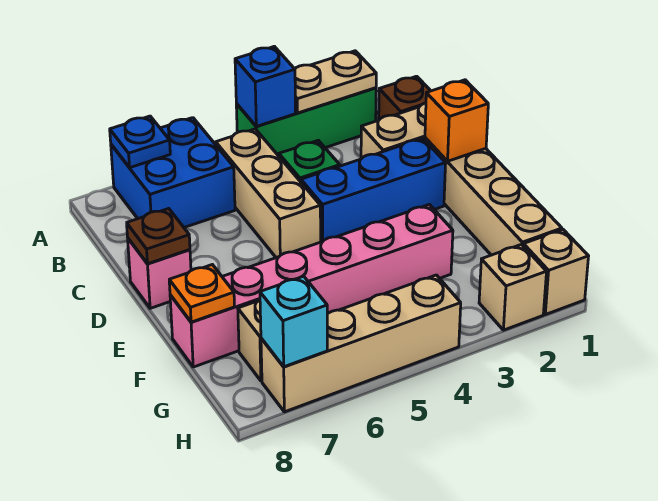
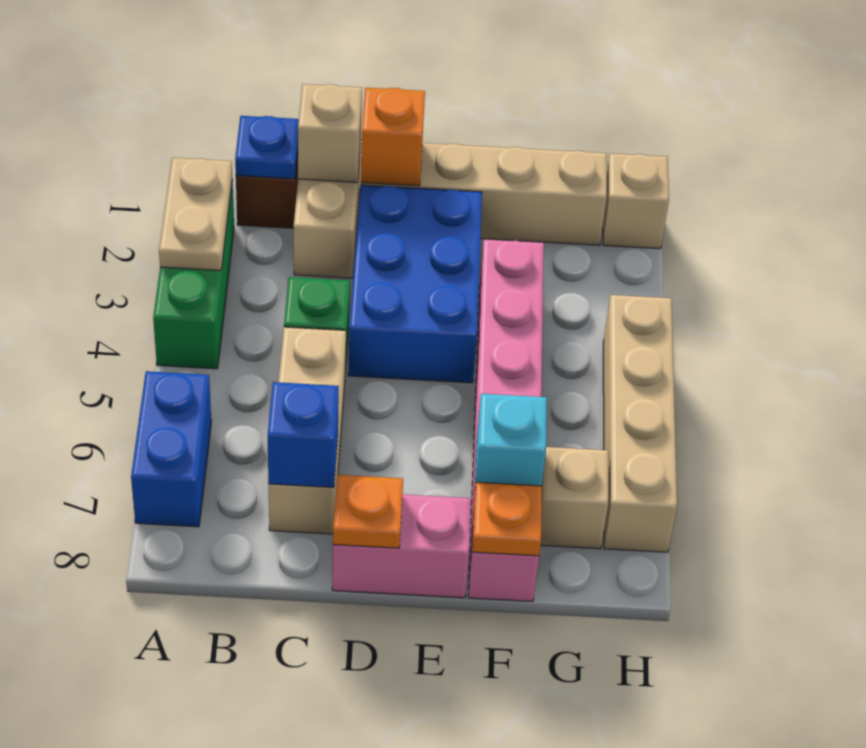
blue brick A4 level 2 -> blue brick C7 level 2
blue brick A6:B7 level 1 -> blue brick A6:A7 level 1
blue plate A7 level 2 -> blue plate B1 level 2
tan brick B5:D5 level 1 -> tan brick C5:C7 level 1
blue brick D2:D4 level 1 -> blue brick D2:E4 level 1
pink brick D8 level 1 -> pink brick D8:E8 level 1
brown plate D8 level 2 -> orange plate D8 level 2
tan brick H2 level 1 -> tan brick C1 level 2
cyan brick H7 level 2 -> cyan brick F7 level 2

